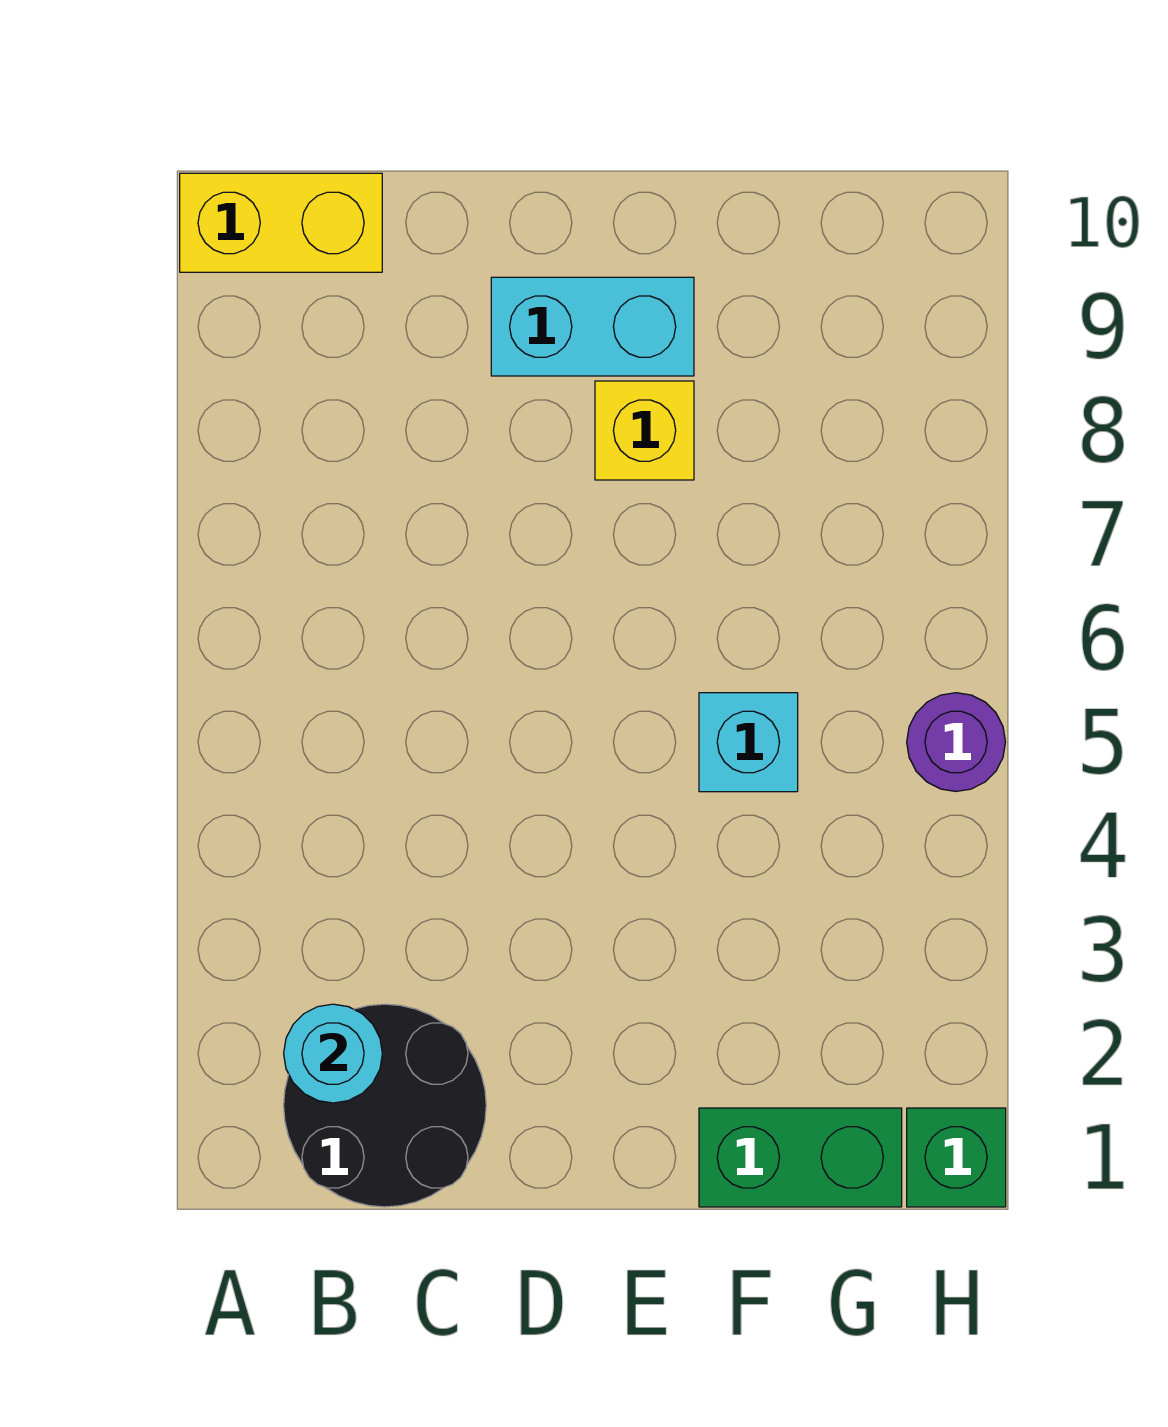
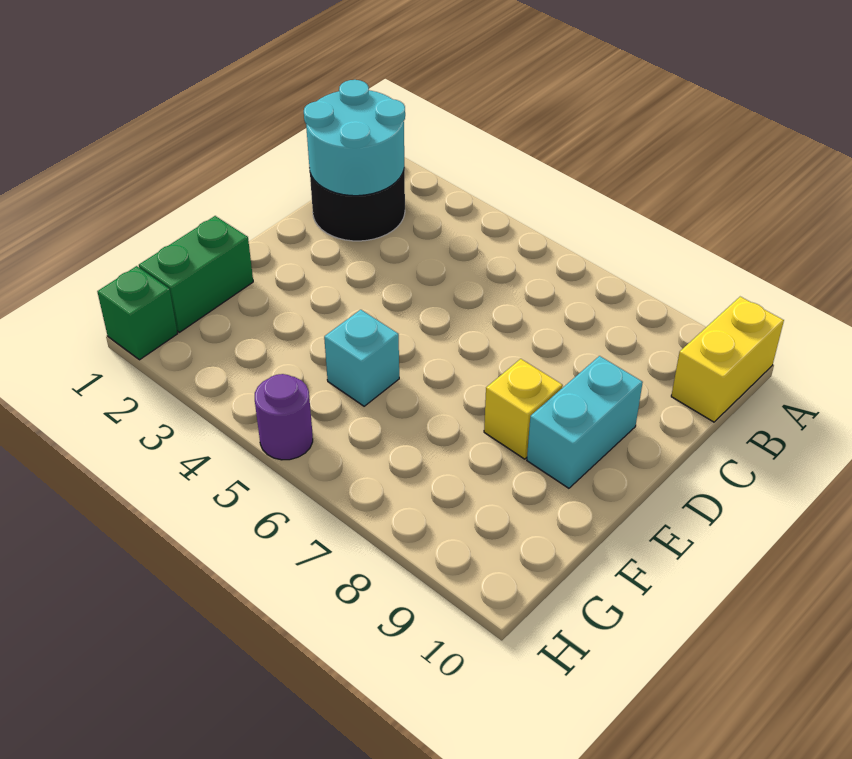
cyan round brick B2 level 2 -> cyan round brick B1:C2 level 2

